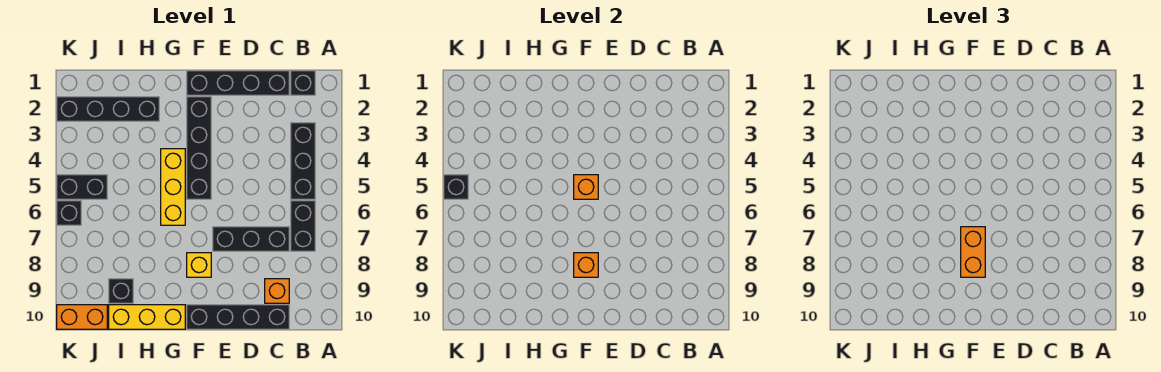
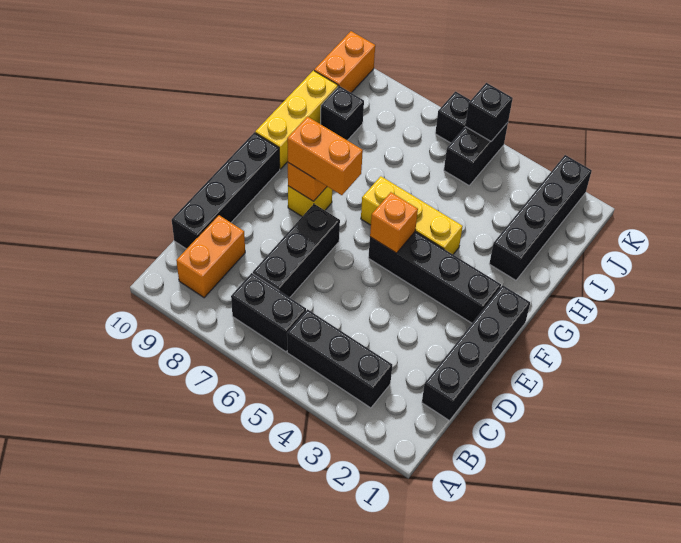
black brick B1 level 1 -> none
orange brick C9 level 1 -> orange brick B9:C9 level 1

